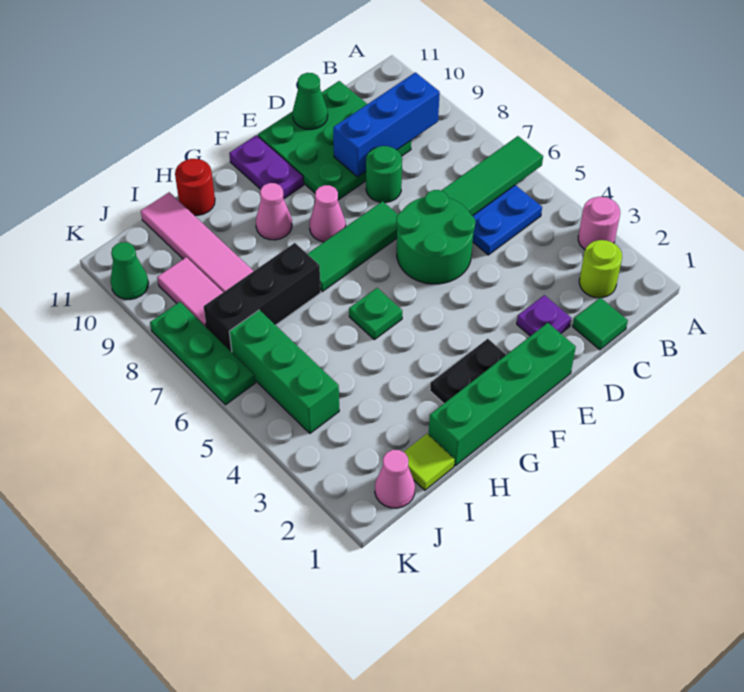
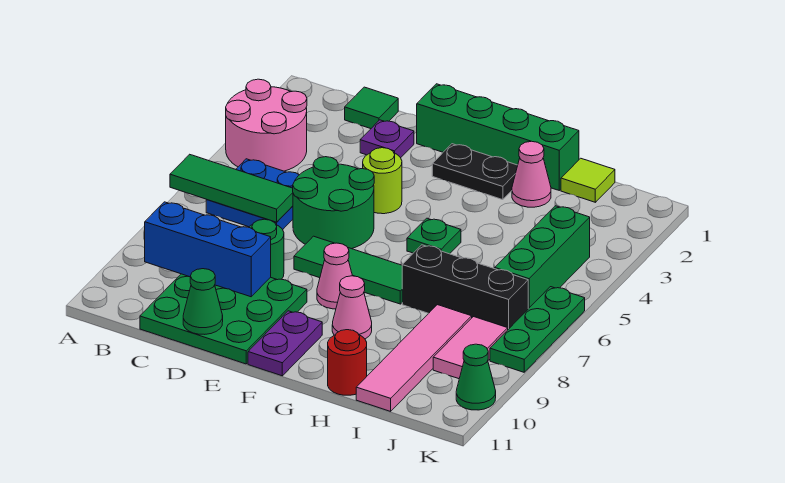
pink round brick A3 level 1 -> pink round brick A3:B4 level 1
lime round brick B2 level 1 -> lime round brick E4 level 1
pink cone J1 level 1 -> pink cone H2 level 1

